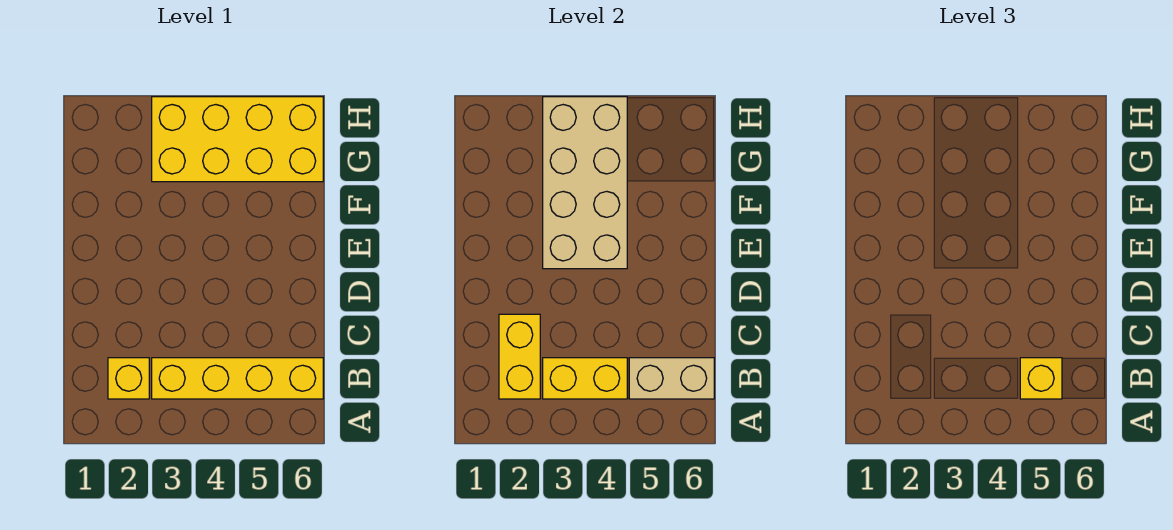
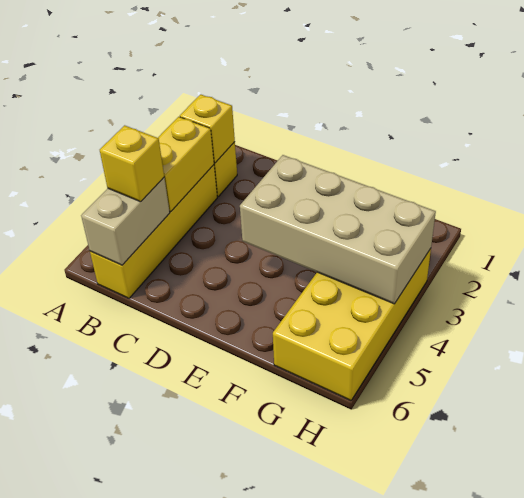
yellow brick B2:C2 level 2 -> yellow brick B2 level 2

